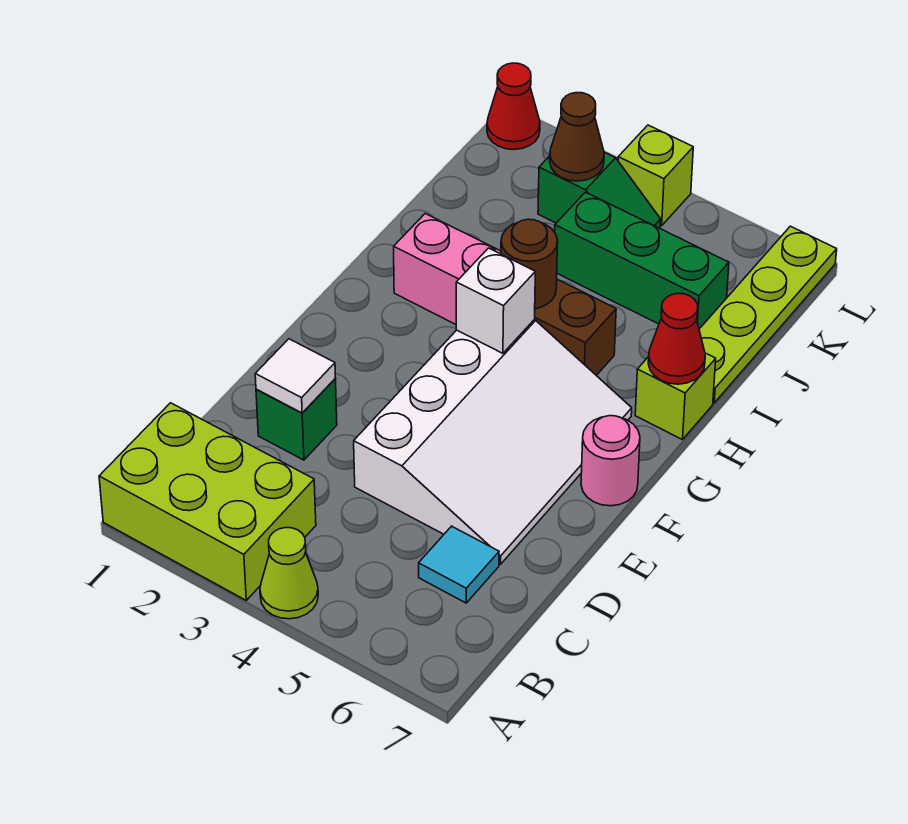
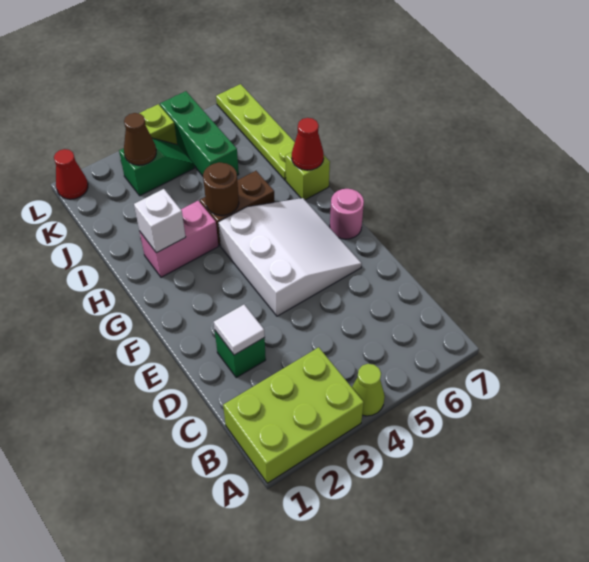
cyan tile C6 level 1 -> none
white slope D4:G6 level 1 top 4 -> white slope E4:G6 level 1 top 4
white brick G4 level 2 -> white brick H2 level 2
green brick J4:J6 level 1 -> green brick J5:L5 level 1

